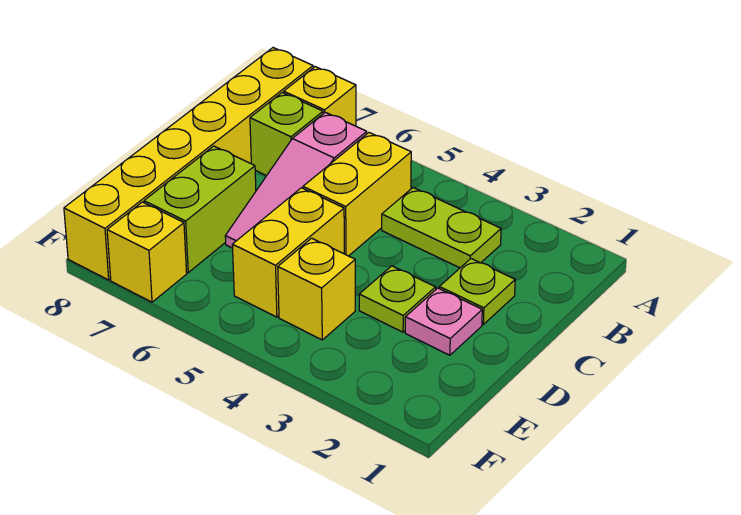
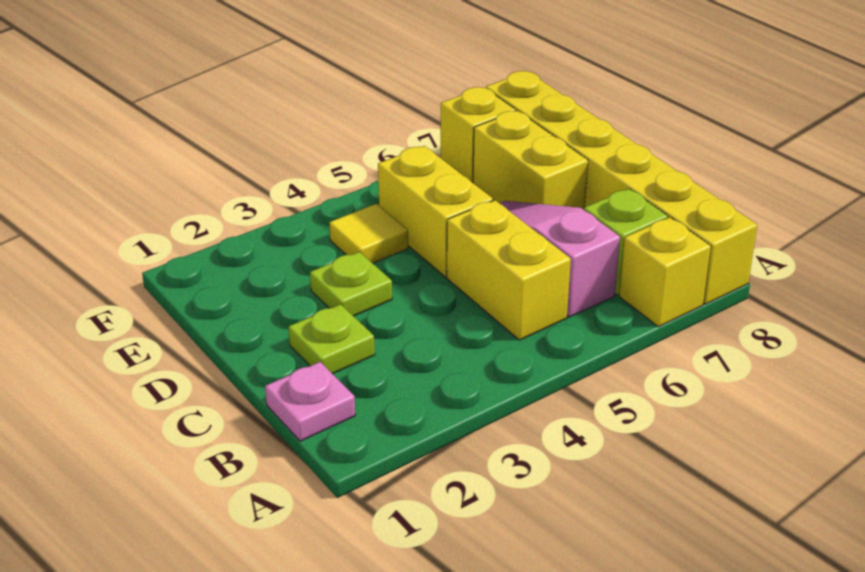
lime plate B3:B4 level 1 -> none
pink plate D2 level 1 -> pink plate B1 level 1
lime brick D7:E7 level 1 -> yellow brick D7:E7 level 1
yellow brick E4 level 1 -> yellow tile E4 level 1

